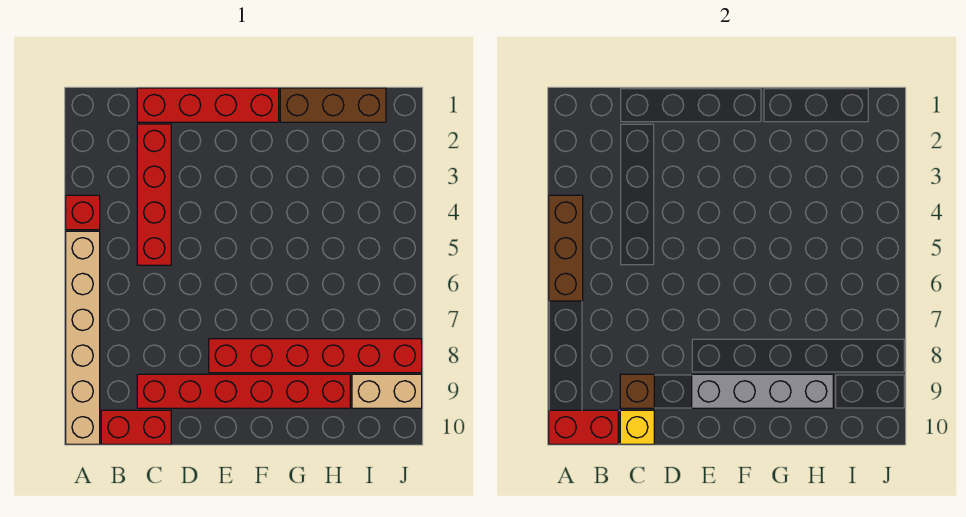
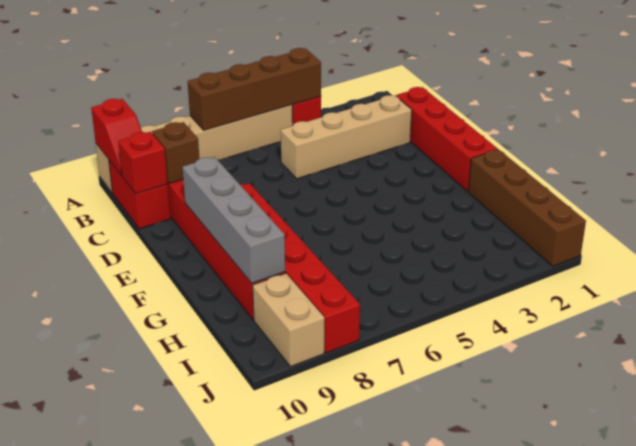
brown brick A4:A6 level 2 -> brown brick A4:A7 level 2
red brick A10:B10 level 2 -> red slope A10:B10 level 2 top A
red brick C2:C5 level 1 -> tan brick C2:C5 level 1
yellow brick C10 level 2 -> red brick C10 level 2
brown brick G1:I1 level 1 -> brown brick G1:J1 level 1

